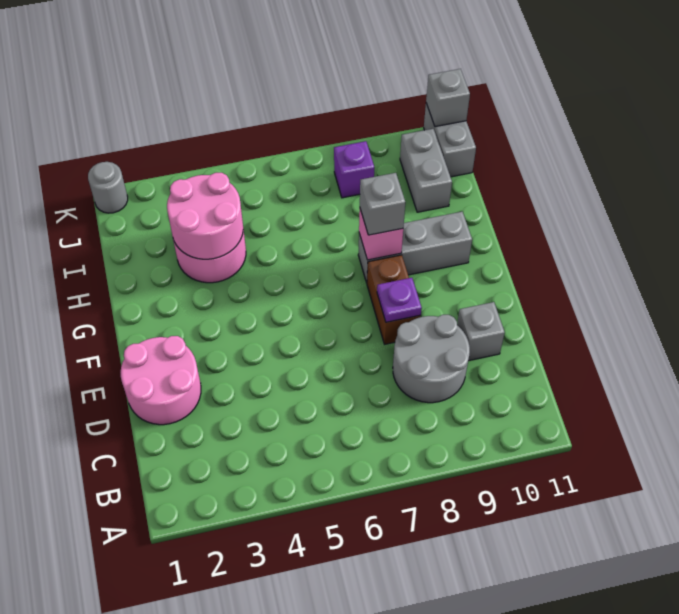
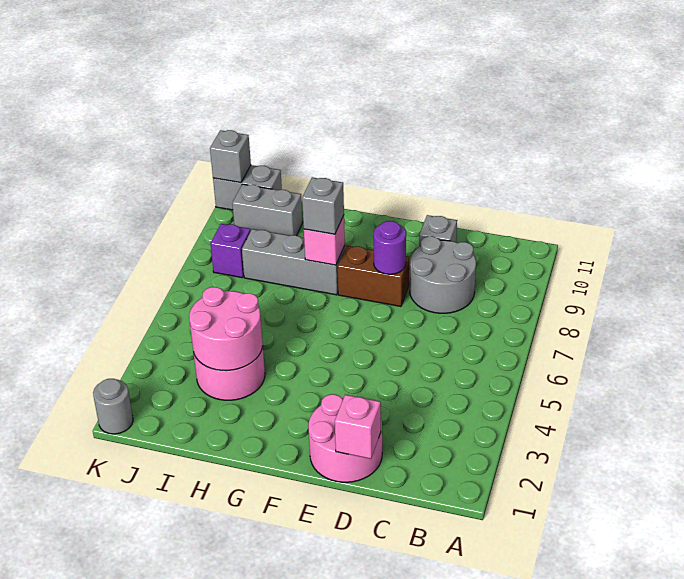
none -> pink brick D1 level 2
purple plate E8 level 2 -> purple round brick E8 level 2
grey brick G8:G10 level 1 -> grey brick G8:I8 level 1

